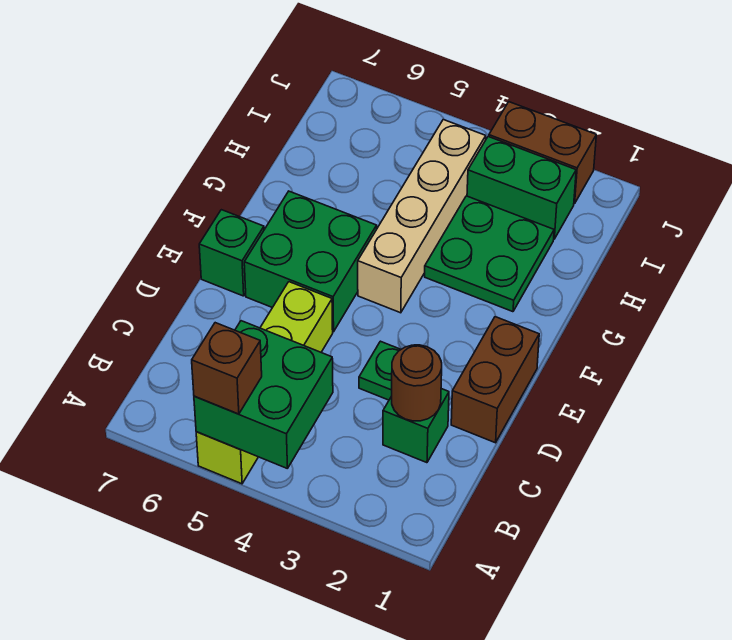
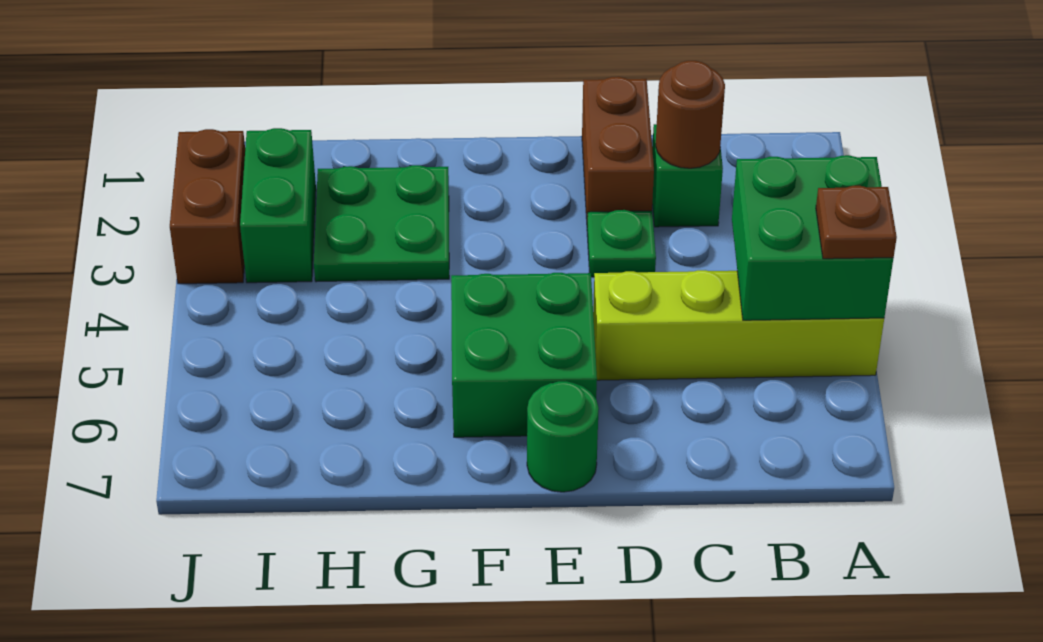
brown brick A5 level 3 -> brown plate A5 level 3
brown brick D1:E1 level 1 -> brown brick D1:D2 level 1
green brick E7 level 1 -> green round brick E7 level 1
tan brick F4:I4 level 1 -> none

